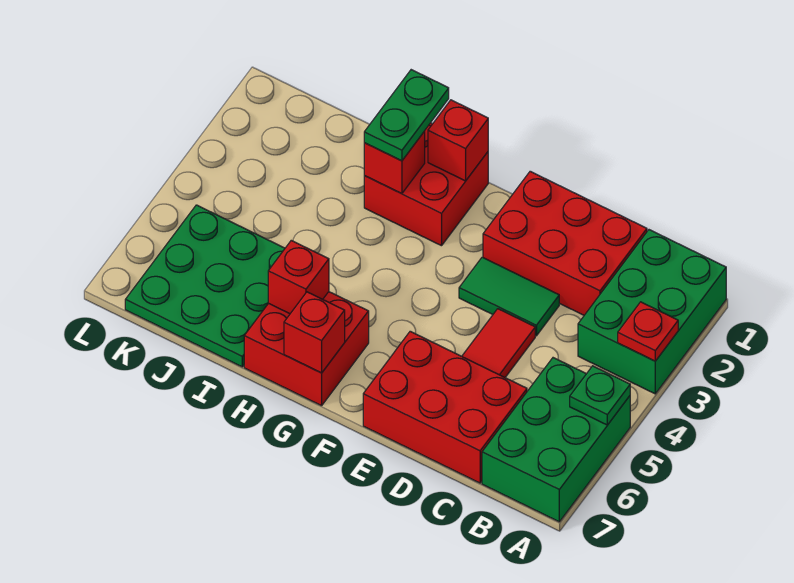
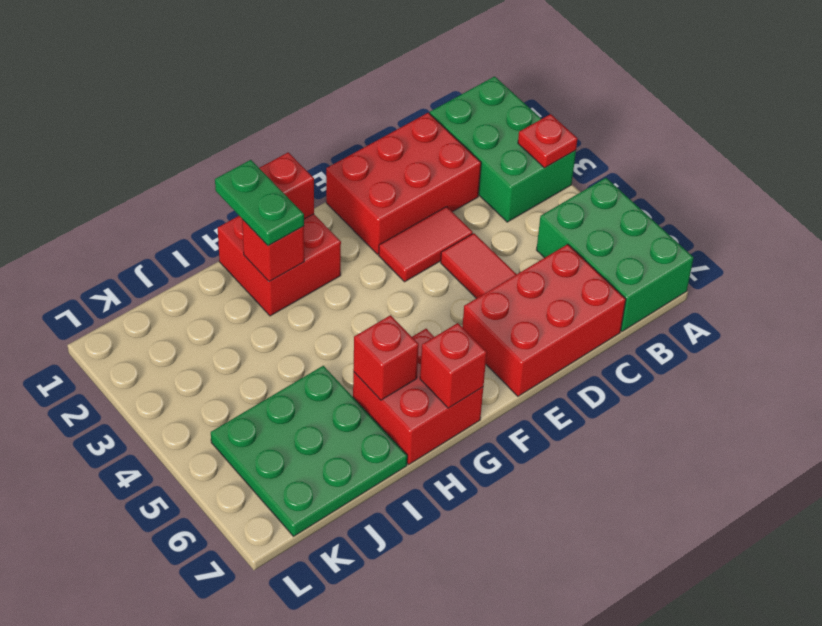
green plate A5 level 2 -> none
green tile D3:E3 level 1 -> red tile D3:E3 level 1

